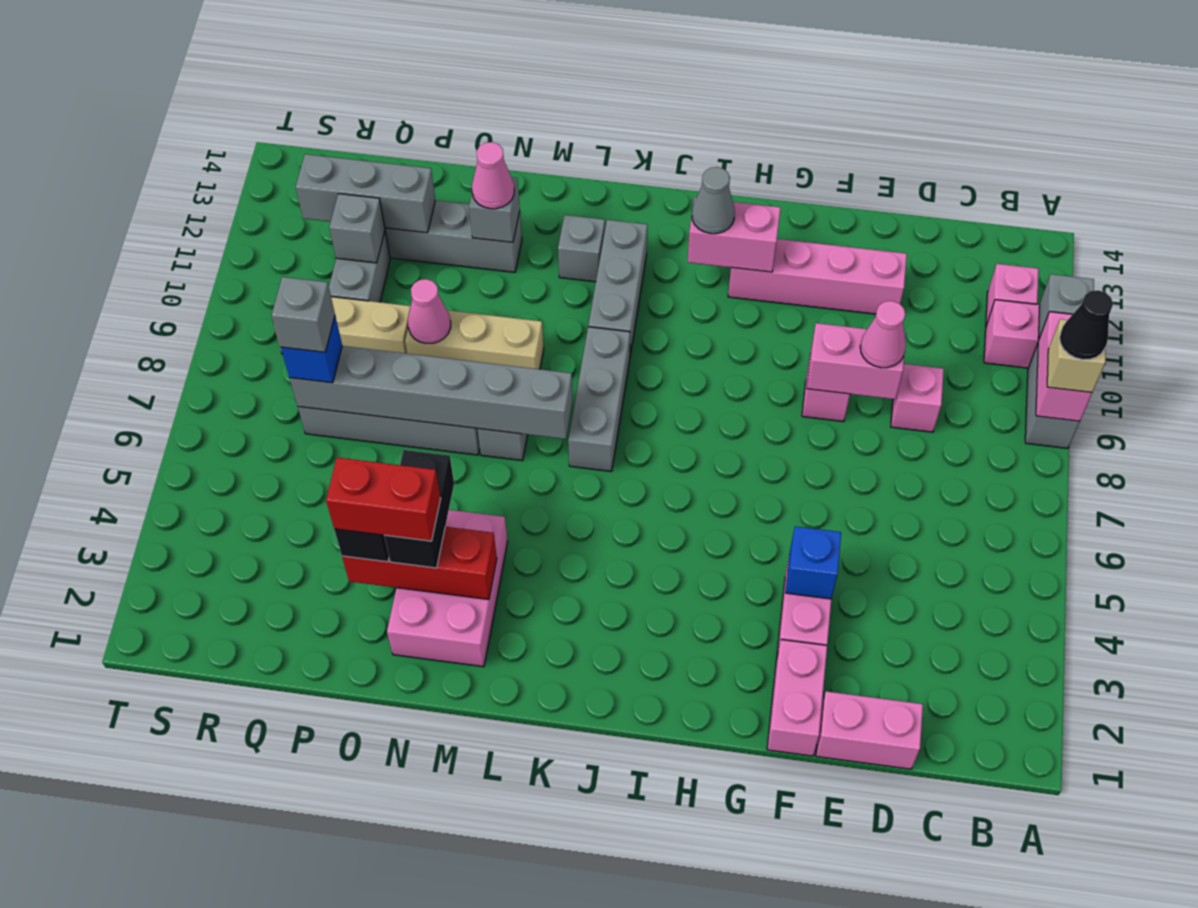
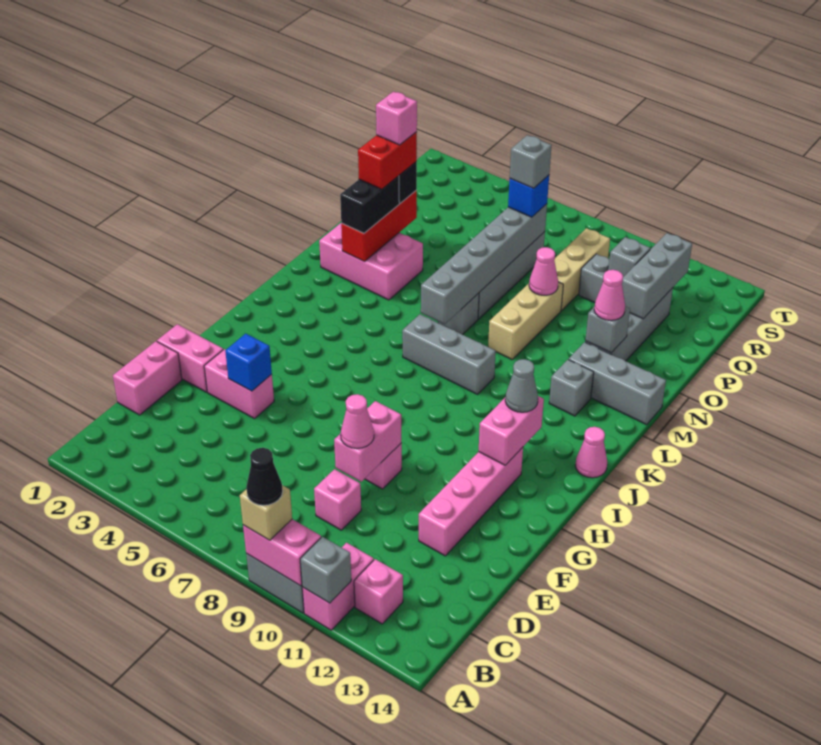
none -> pink cone J14 level 1
grey brick K10:K12 level 1 -> grey brick M12:M14 level 1
black brick N3:N4 level 3 -> black brick M3:N3 level 3
none -> pink brick O3 level 5

